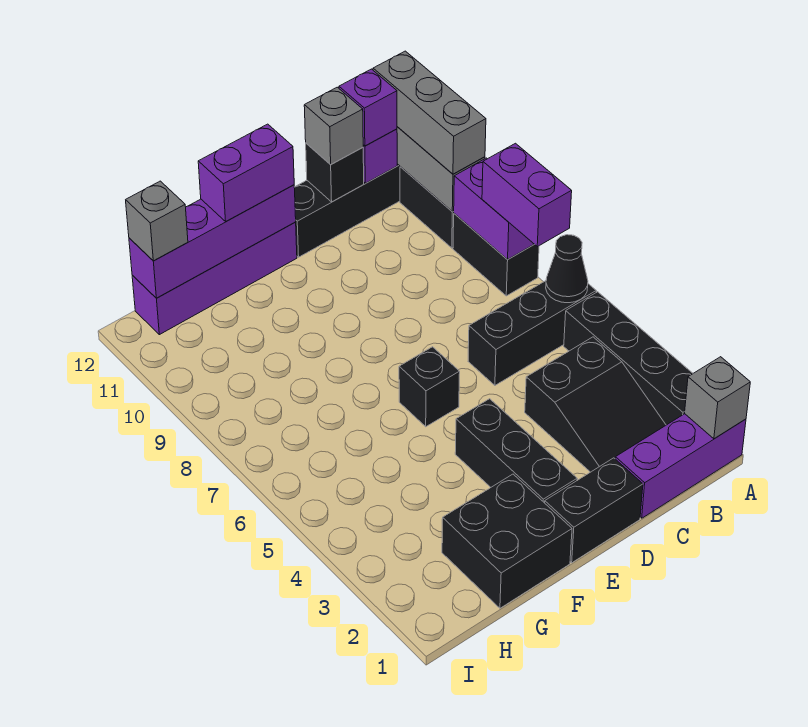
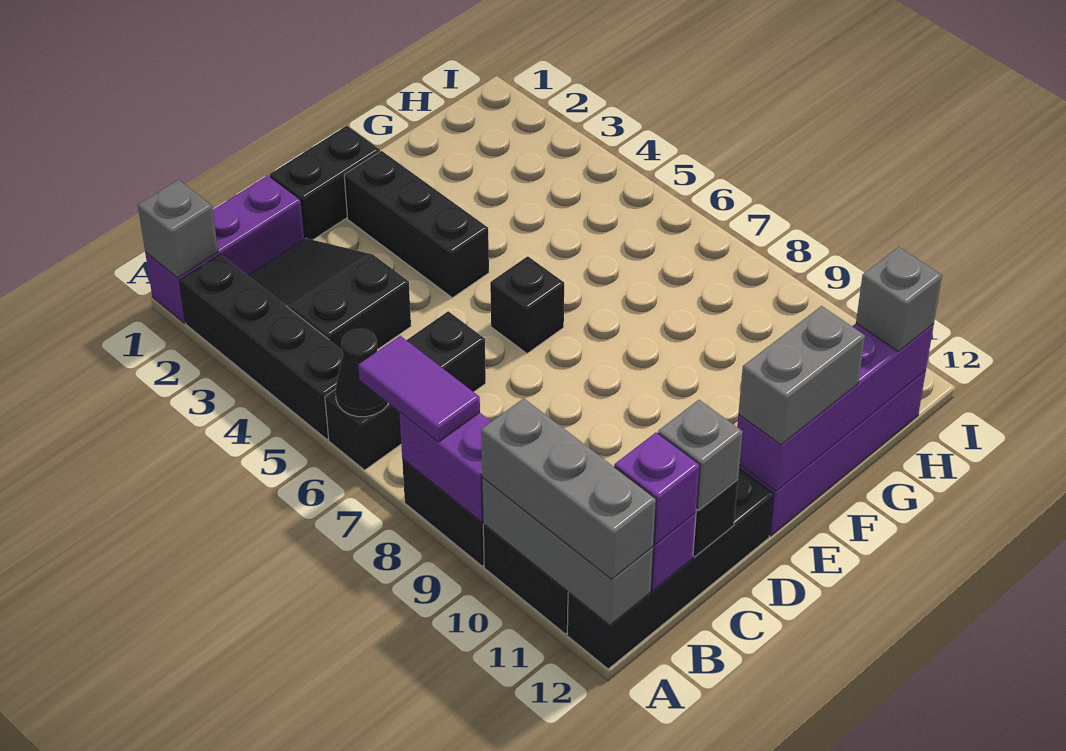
purple brick A7:A8 level 3 -> purple tile A7:A8 level 3
purple brick E12:F12 level 3 -> grey brick E12:F12 level 3
black brick F1:G2 level 1 -> none

